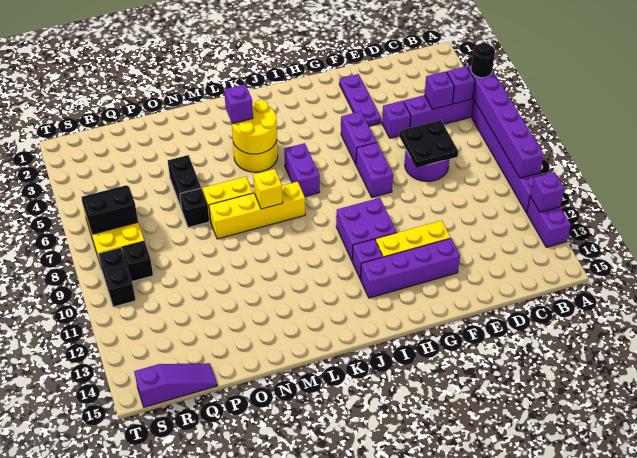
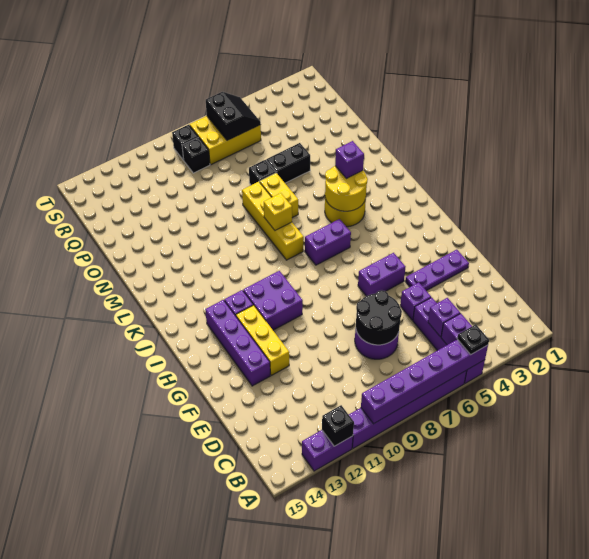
black round brick A5 level 3 -> black plate A5 level 3
purple brick A12 level 2 -> black brick A12 level 2
black plate D7:E8 level 2 -> black round brick D7:E8 level 2
purple brick G7:G8 level 1 -> none
purple slope Q15:S15 level 1 top S -> none
black brick S9:S10 level 1 -> black brick S9 level 1

